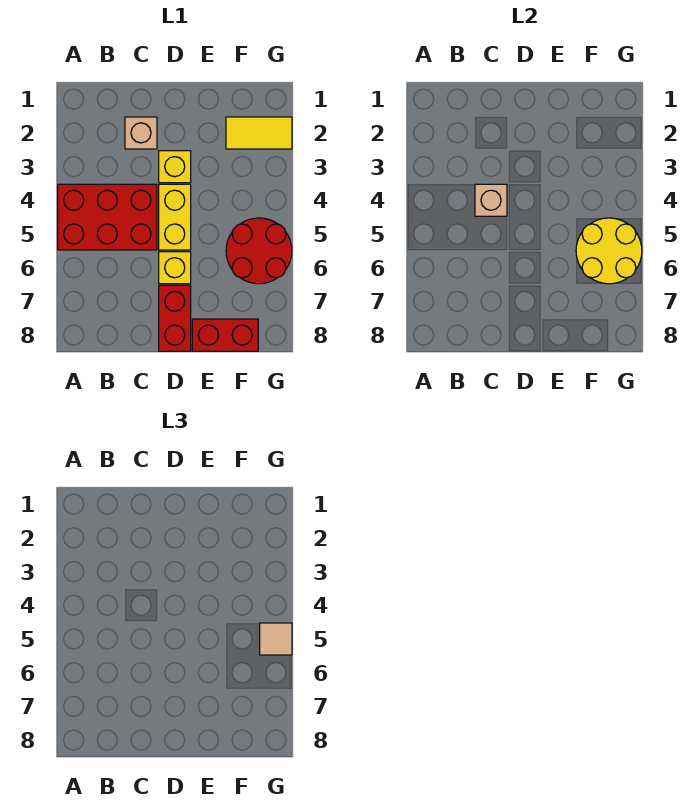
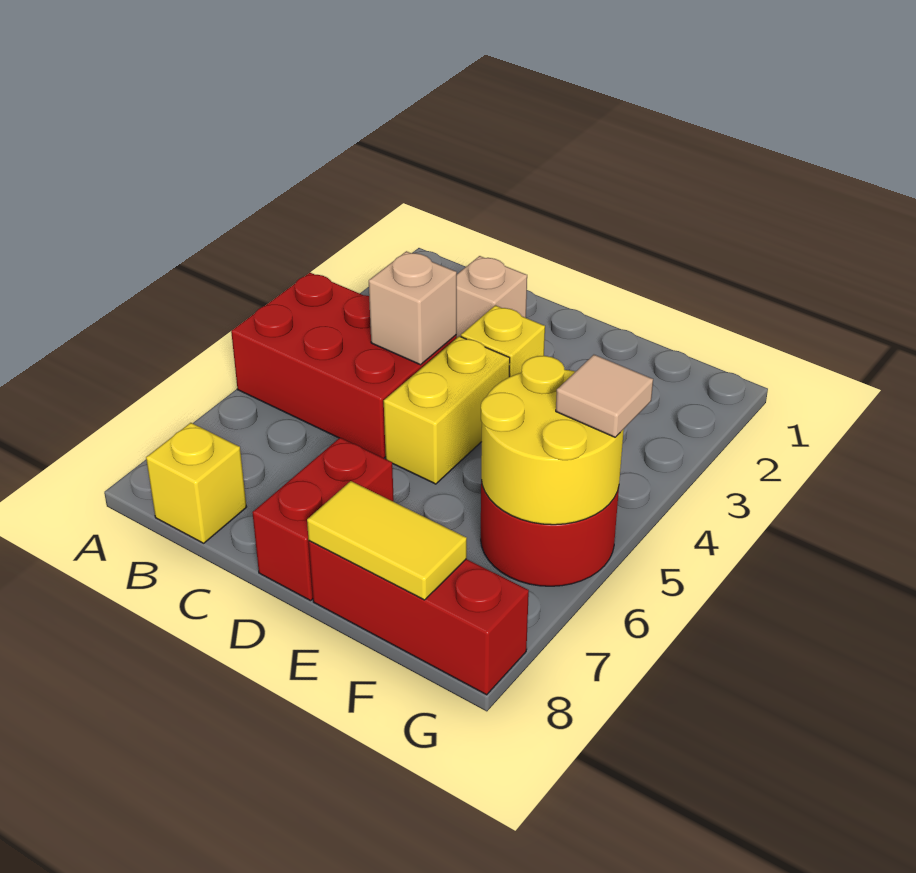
yellow brick D6 level 1 -> yellow brick B8 level 1
red brick E8:F8 level 1 -> red brick E8:G8 level 1
yellow tile F2:G2 level 1 -> yellow tile E8:F8 level 2

